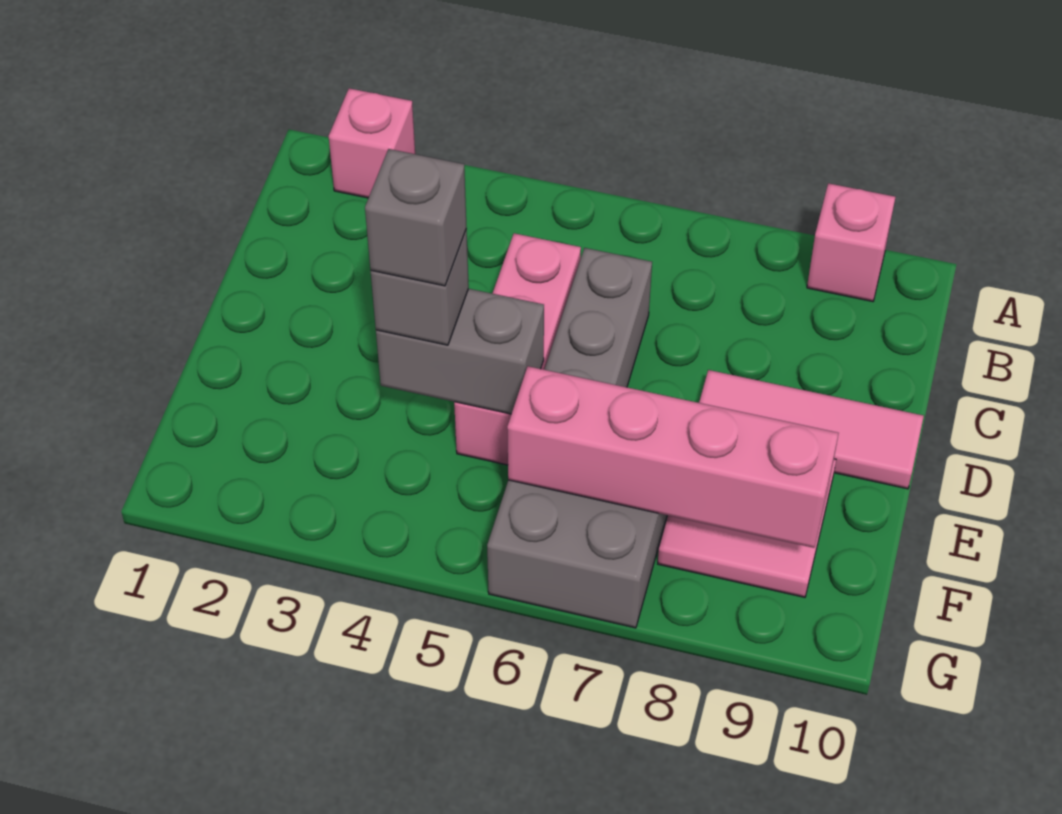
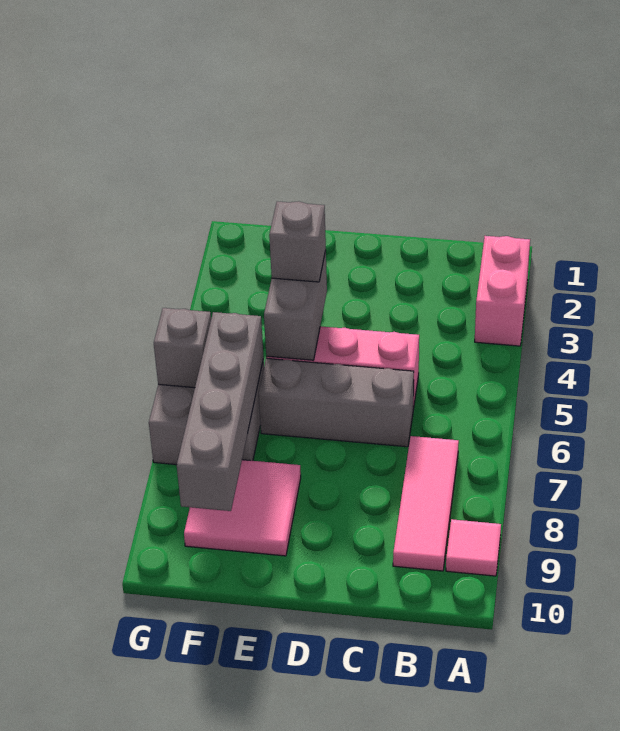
pink brick A2 level 1 -> pink brick A2:A3 level 1
pink brick A9 level 1 -> pink tile A9 level 1
pink tile D8:D10 level 1 -> pink tile B7:B9 level 1
grey brick E4 level 4 -> grey brick G6 level 2
pink brick F6:F9 level 2 -> grey brick F6:F9 level 2

